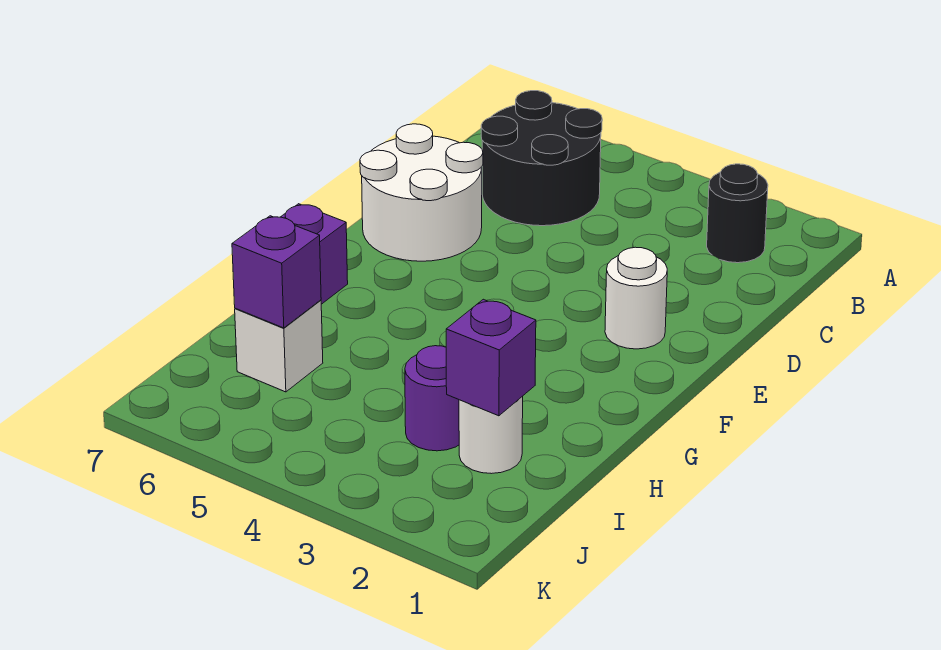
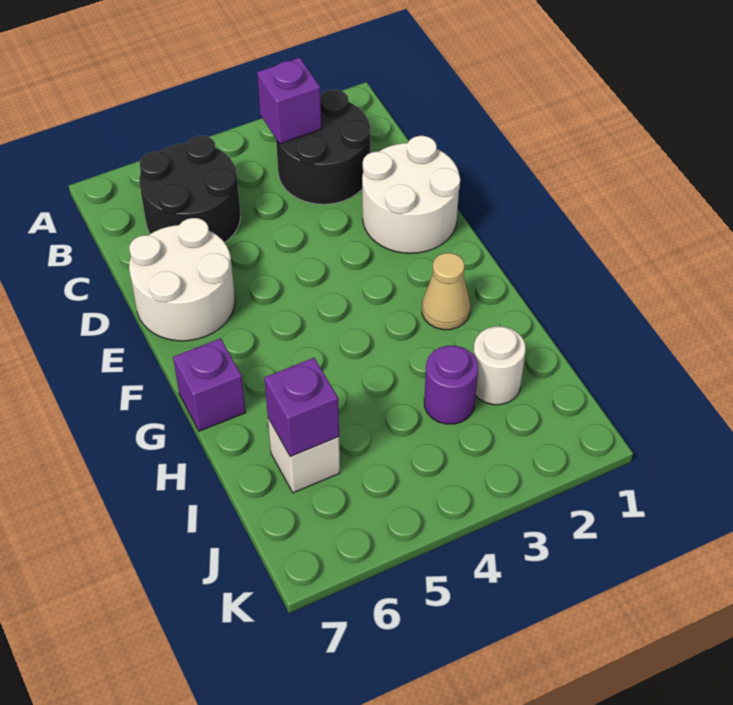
black round brick B2 level 1 -> black round brick B2:C3 level 1
white round brick E2 level 1 -> white round brick D1:E2 level 1
none -> tan cone G2 level 1
purple brick I2 level 2 -> purple brick B3 level 2

